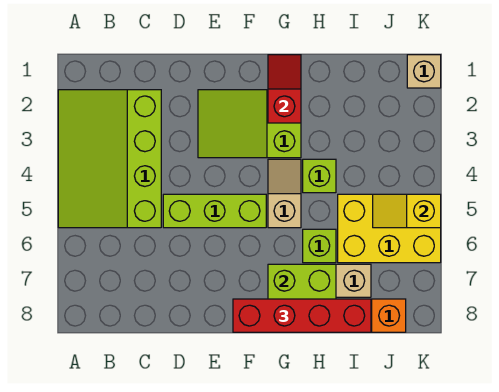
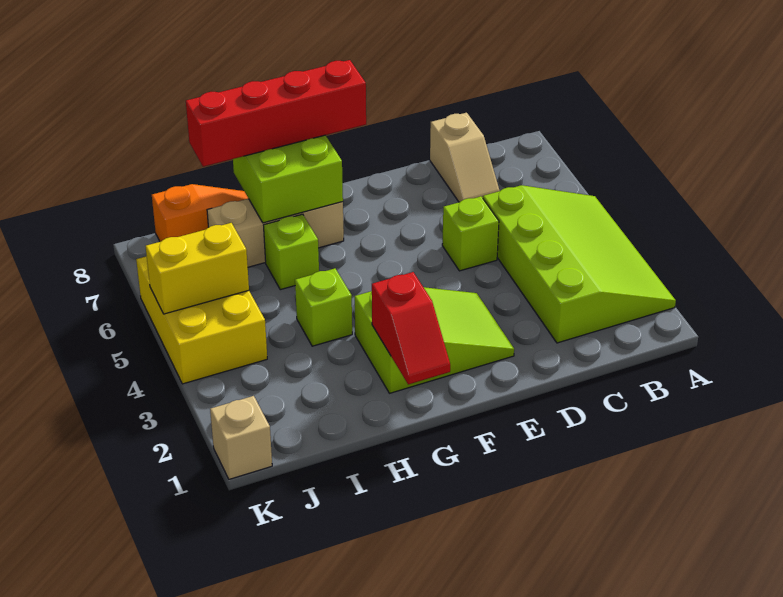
lime brick D5:F5 level 1 -> lime brick D5 level 1
tan slope G4:G5 level 1 top 5 -> tan slope C7:C8 level 1 top 8
yellow brick I5:K6 level 1 -> yellow brick J4:K6 level 1
yellow slope J5:K5 level 2 top K -> yellow brick J5:K5 level 2

